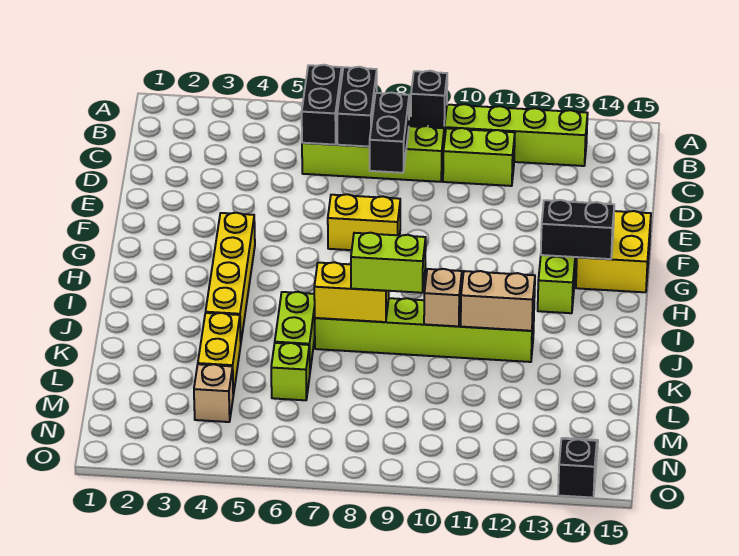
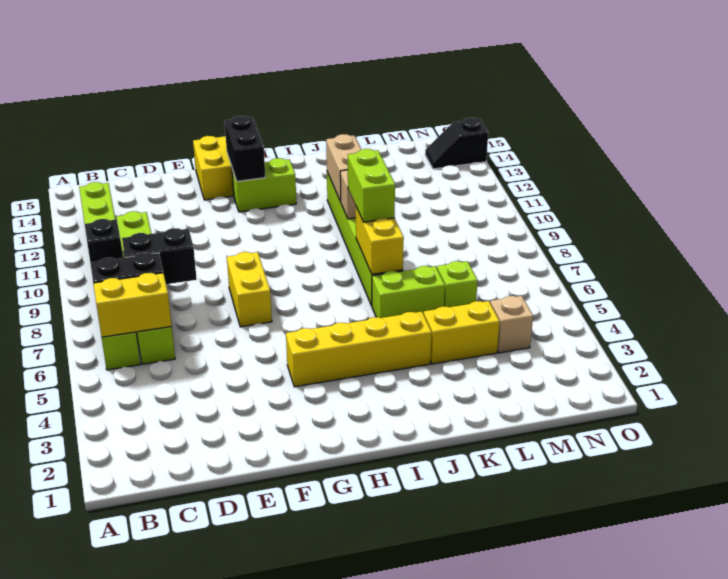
black brick B6:C6 level 2 -> yellow brick B6:C6 level 2

